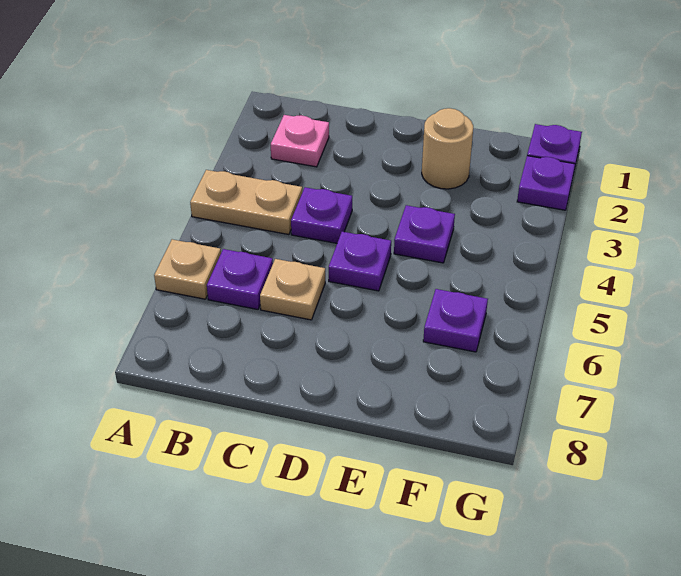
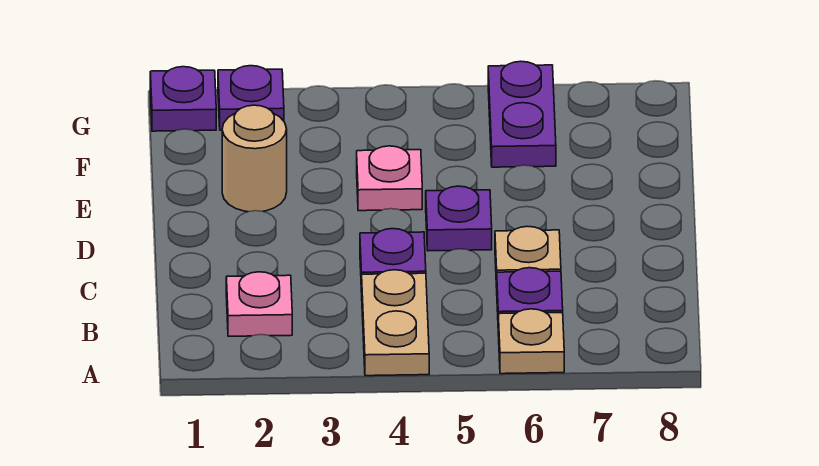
purple plate E4 level 1 -> pink plate E4 level 1
purple plate F6 level 1 -> purple plate F6:G6 level 1

